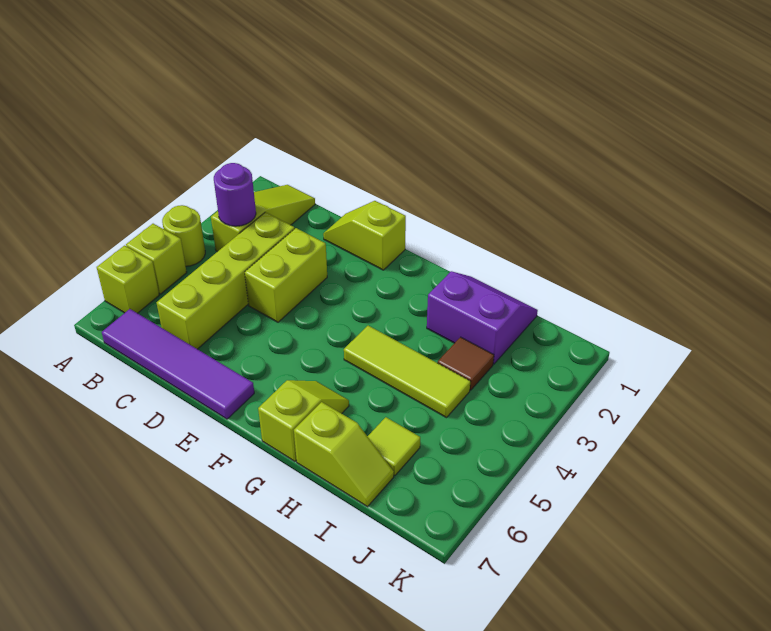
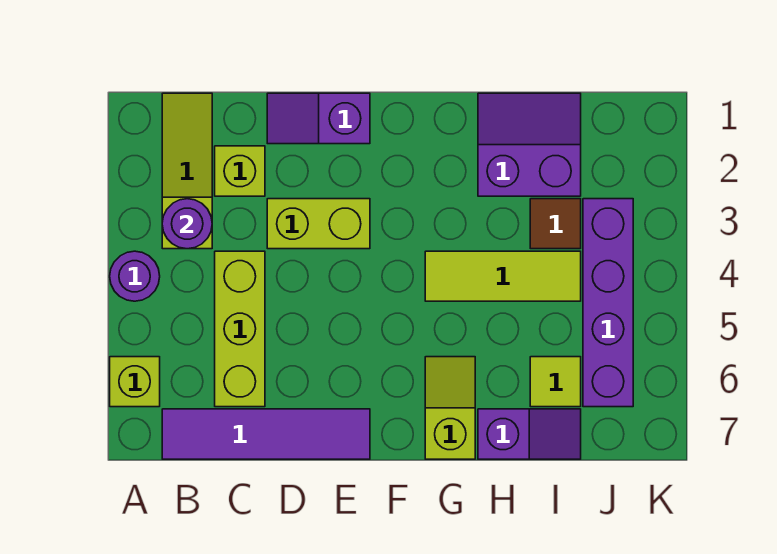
lime round brick A4 level 1 -> purple round brick A4 level 1
lime brick A5 level 1 -> lime brick C2 level 1
lime brick C3:C6 level 1 -> lime brick C4:C6 level 1
lime slope D1:E1 level 1 top E -> purple slope D1:E1 level 1 top E
lime brick D3:D4 level 1 -> lime brick D3:E3 level 1
lime slope H7:I7 level 1 top H -> purple slope H7:I7 level 1 top H
none -> purple brick J3:J6 level 1

